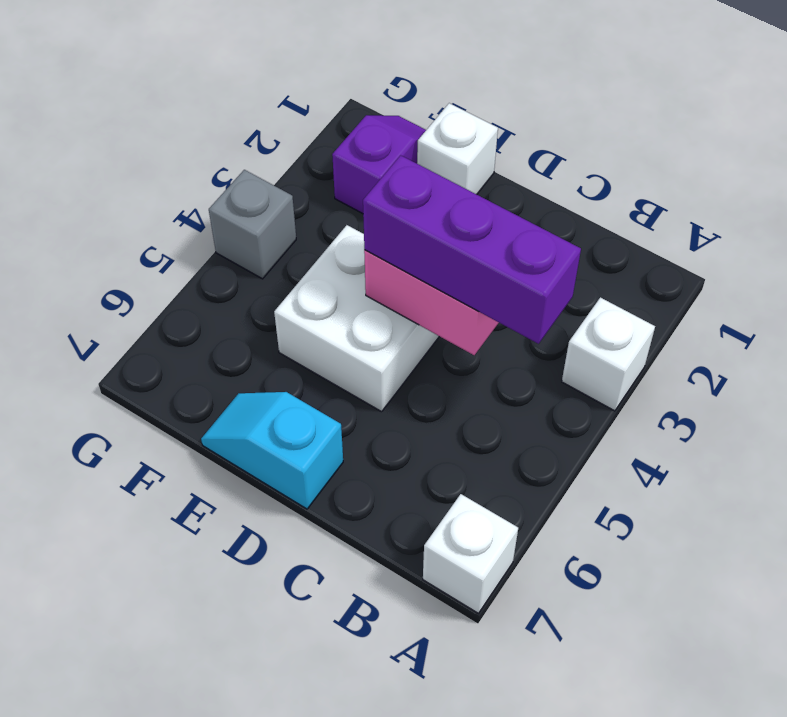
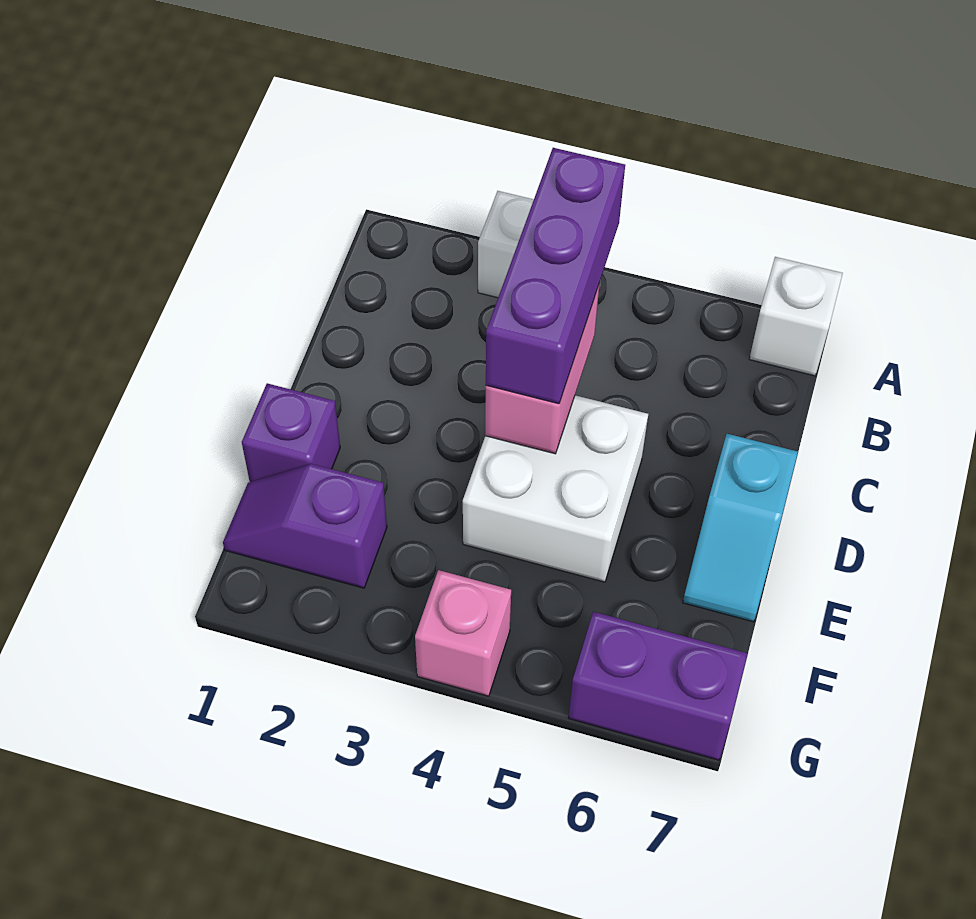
white brick E1 level 1 -> purple brick E1 level 1
grey brick G4 level 1 -> pink brick G4 level 1
none -> purple brick G6:G7 level 1

